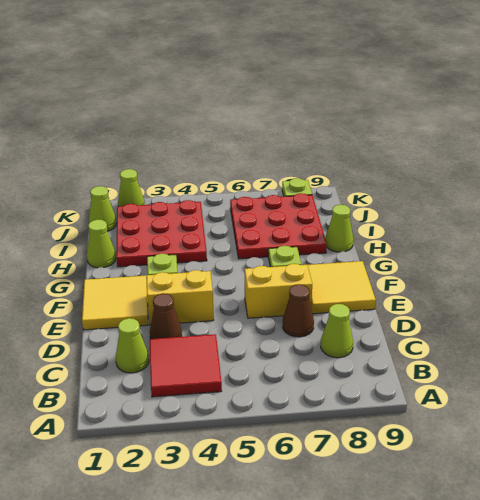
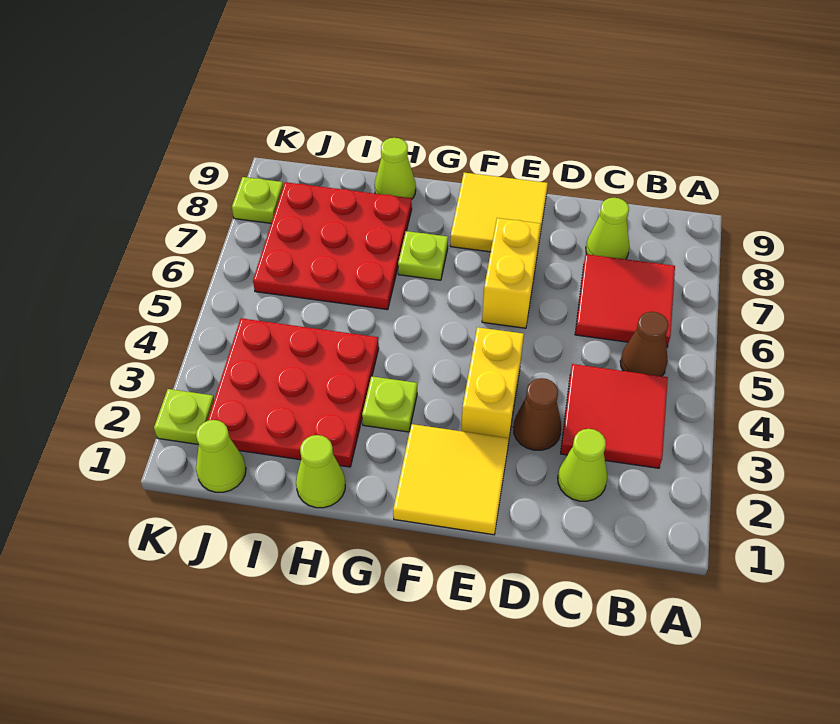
none -> red tile B6:C7 level 1
brown cone D7 level 1 -> brown cone B5 level 1
lime cone K2 level 1 -> lime plate K2 level 1

